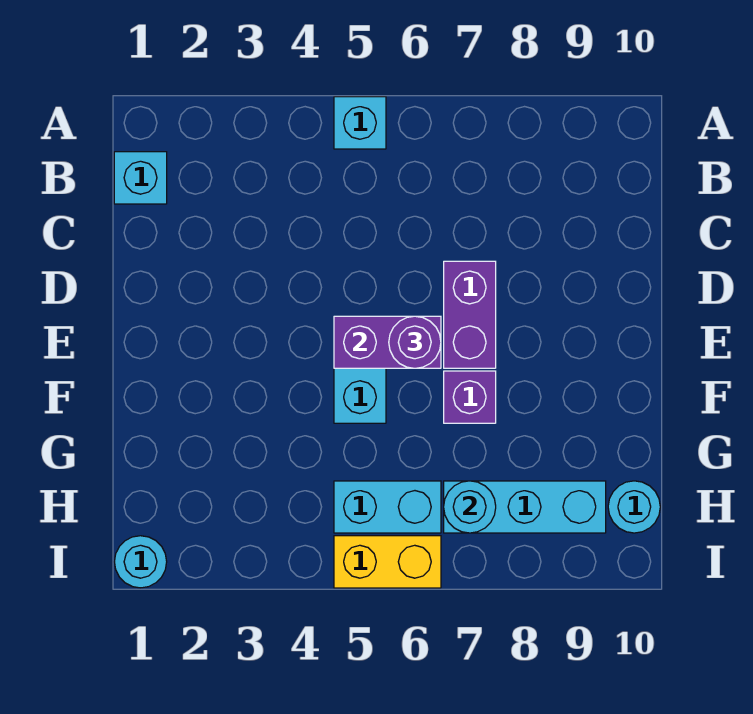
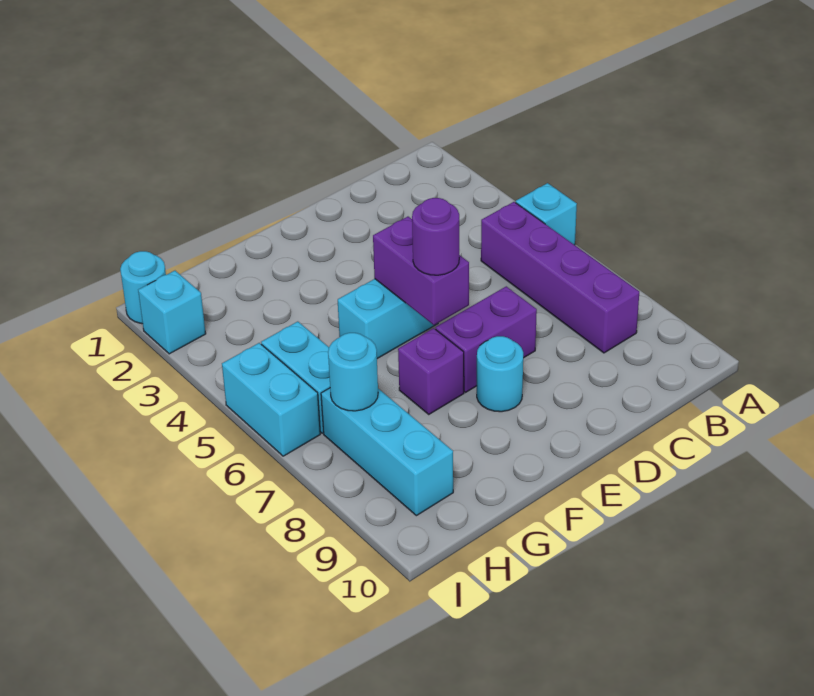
cyan brick B1 level 1 -> cyan brick I2 level 1
none -> purple brick B5:B8 level 1
cyan round brick H10 level 1 -> cyan round brick E8 level 1
yellow brick I5:I6 level 1 -> cyan brick I5:I6 level 1

